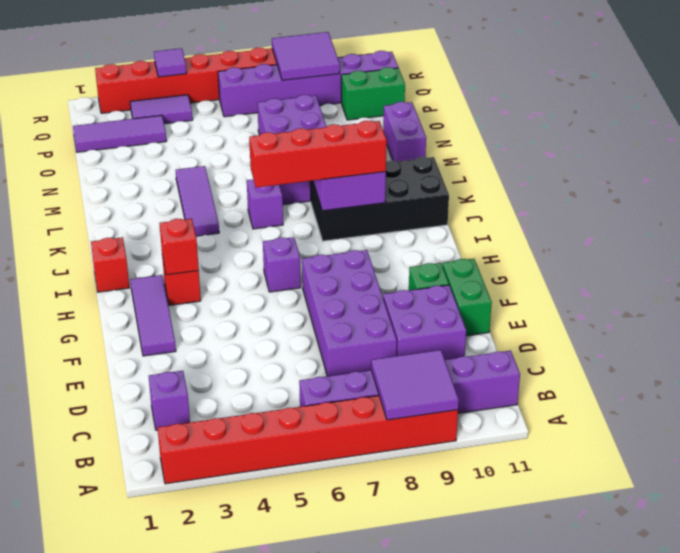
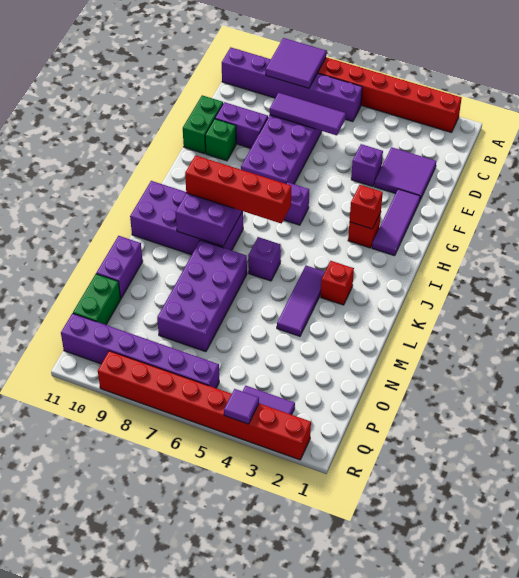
purple brick C2 level 1 -> purple brick E4 level 1
purple brick D9:E10 level 1 -> purple brick E9:E10 level 1
red brick I1 level 1 -> red brick K3 level 1
black brick J8:K11 level 1 -> purple brick J8:K11 level 1
purple tile P1:P3 level 1 -> purple tile D6:D8 level 2
green brick P10:P11 level 1 -> green brick O11:P11 level 1
purple tile Q8:R9 level 2 -> purple tile D2:E3 level 1

